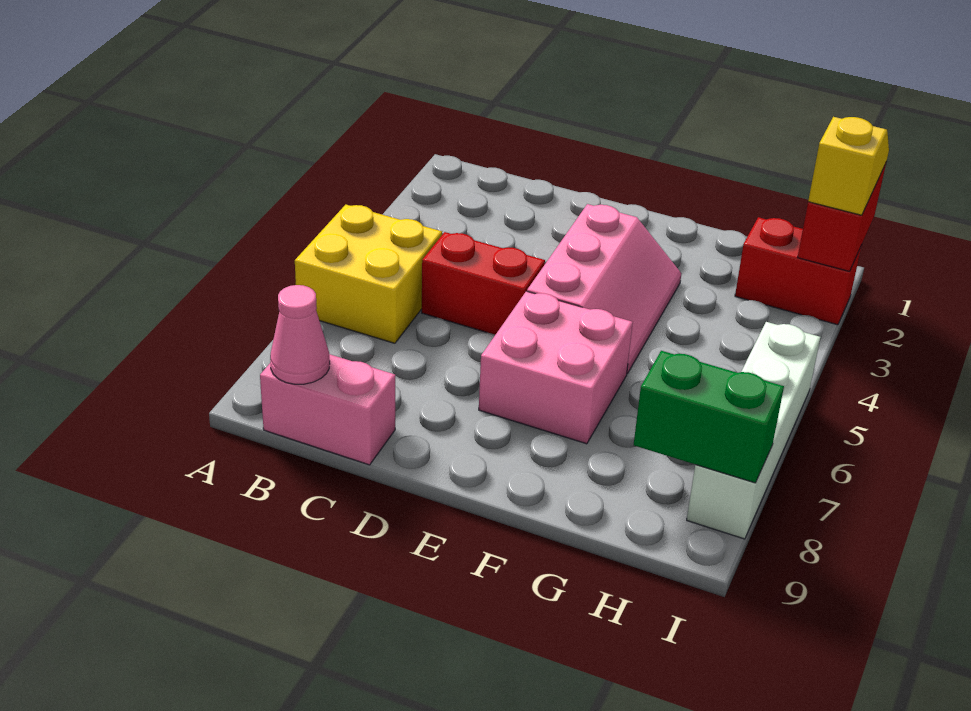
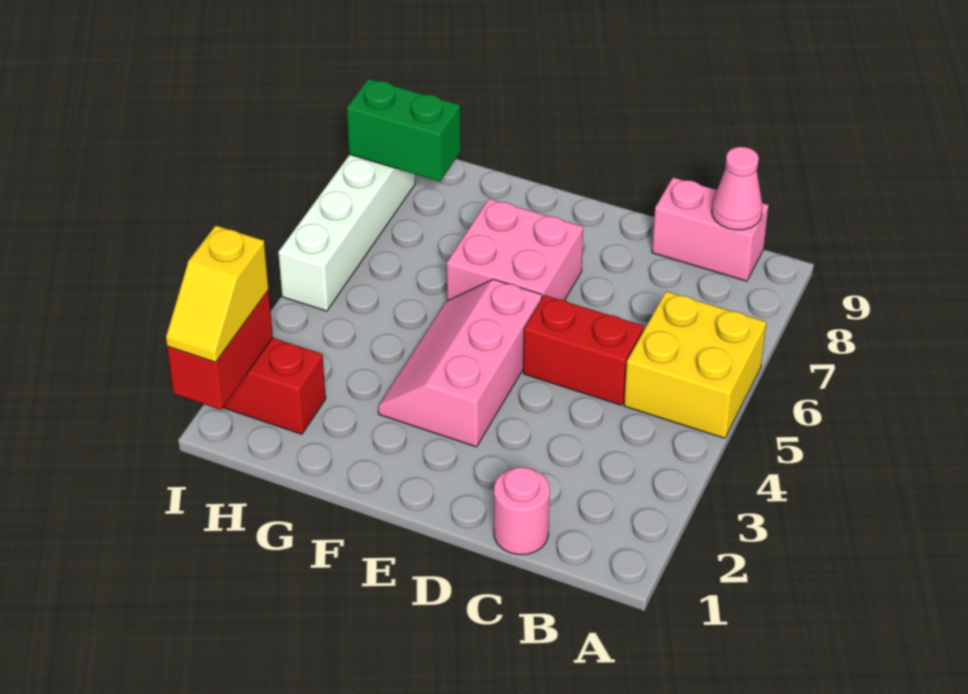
none -> pink round brick C1 level 1

